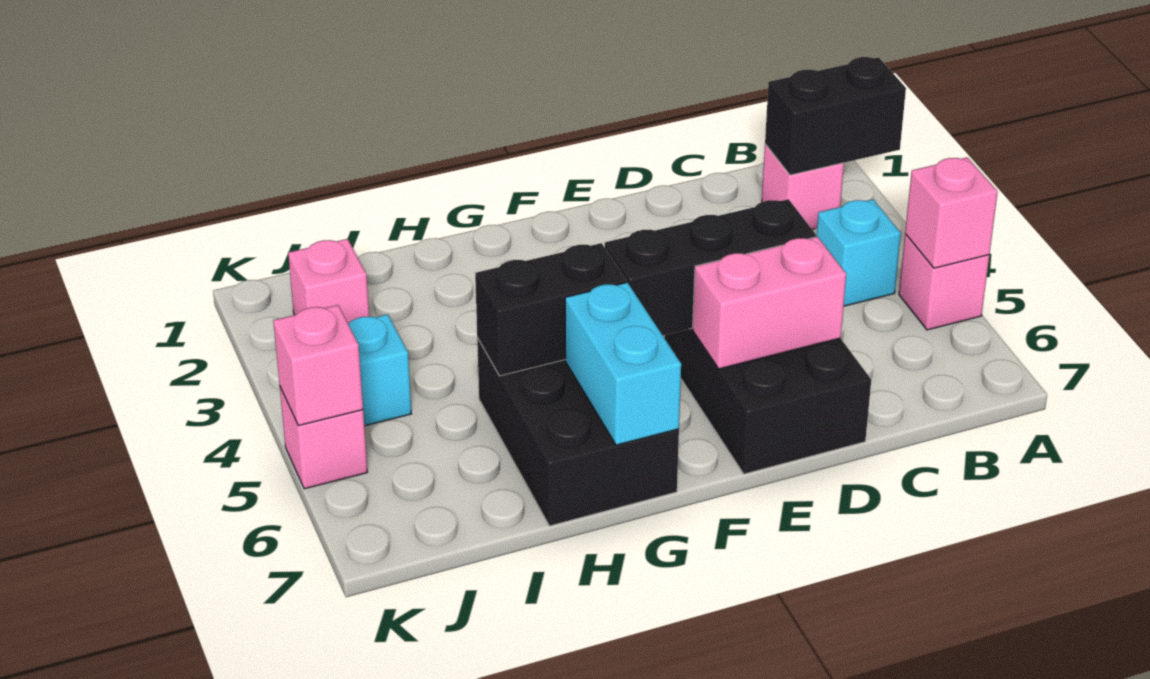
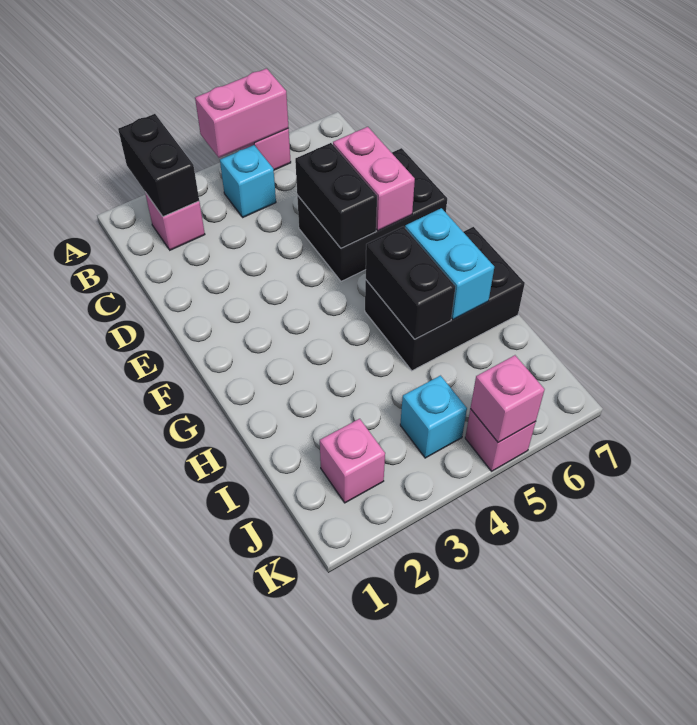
pink brick A5 level 2 -> pink brick A4:A5 level 2
black brick D5:F5 level 2 -> black brick D5:E5 level 2
cyan brick G6:G7 level 2 -> cyan brick G6:H6 level 2

